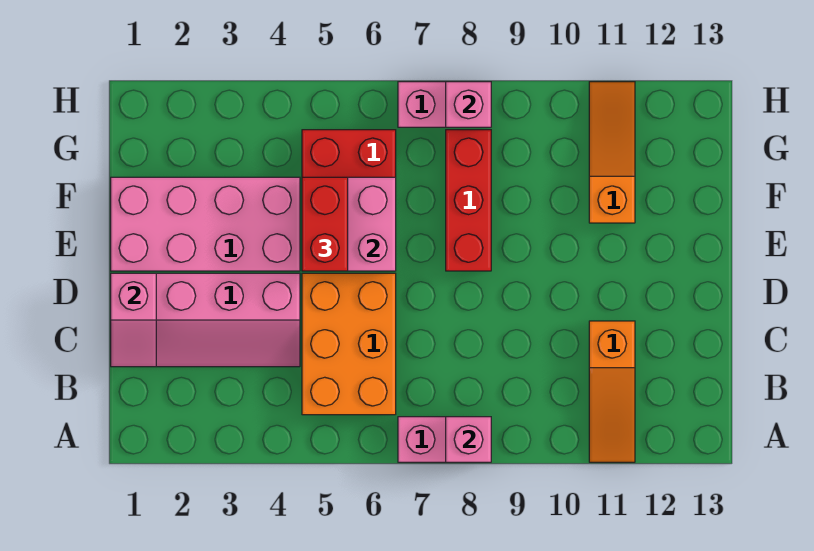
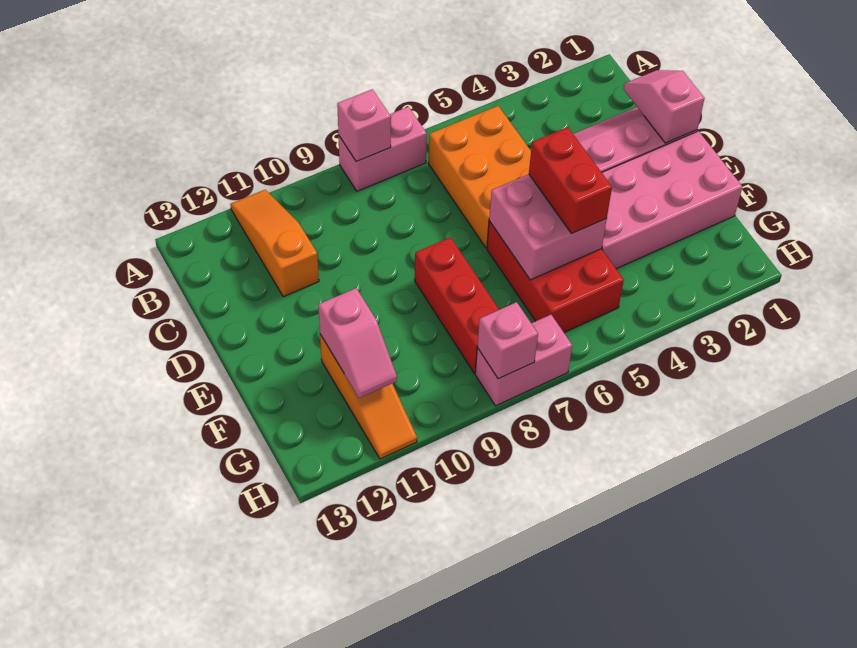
none -> pink slope F11:G11 level 2 top F

